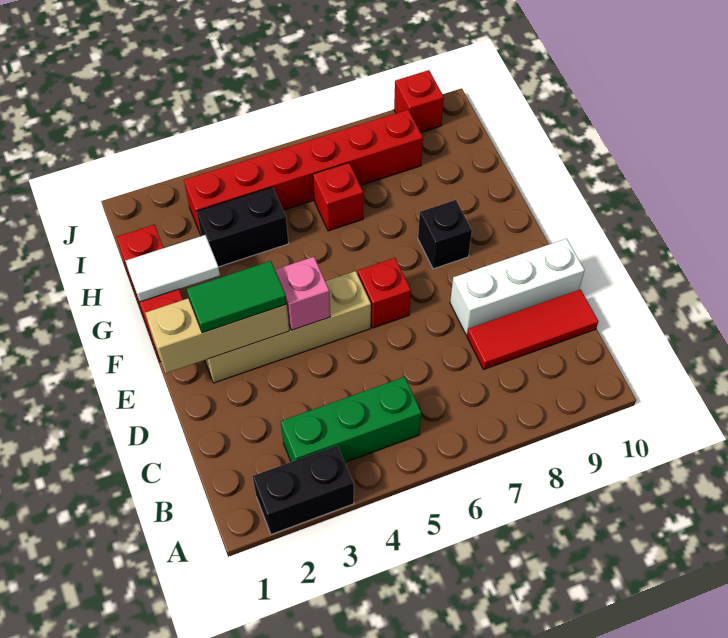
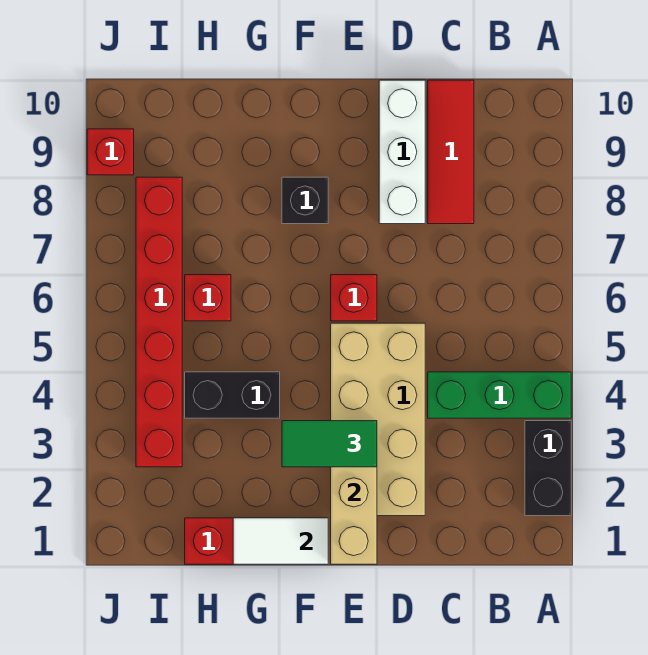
green brick B3:B5 level 1 -> green brick A4:C4 level 1
tan brick E2:E5 level 1 -> tan brick D2:E5 level 1
green tile E2:E3 level 3 -> green tile E3:F3 level 3
pink brick E4 level 2 -> none
white tile G1:G2 level 2 -> white tile F1:G1 level 2
black brick H3:H4 level 1 -> black brick G4:H4 level 1

